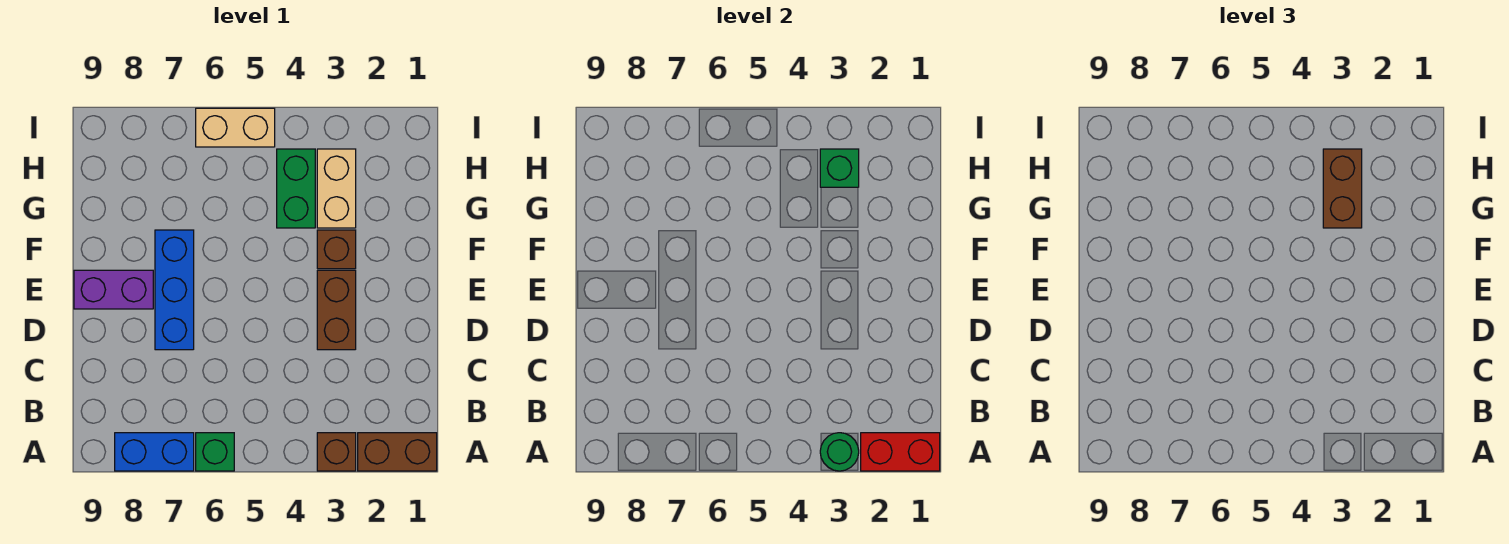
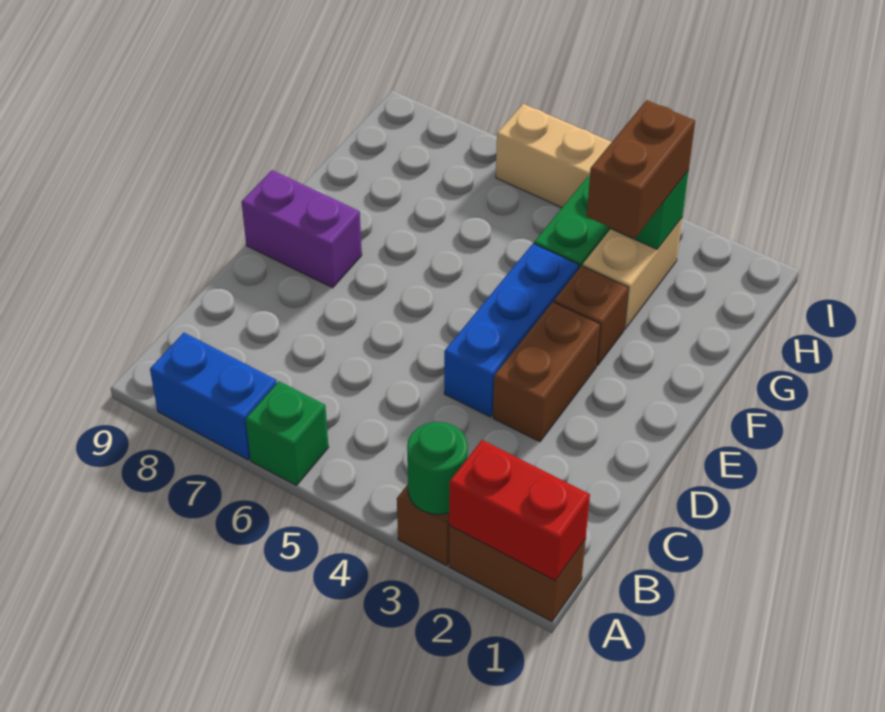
blue brick D7:F7 level 1 -> blue brick D4:F4 level 1

